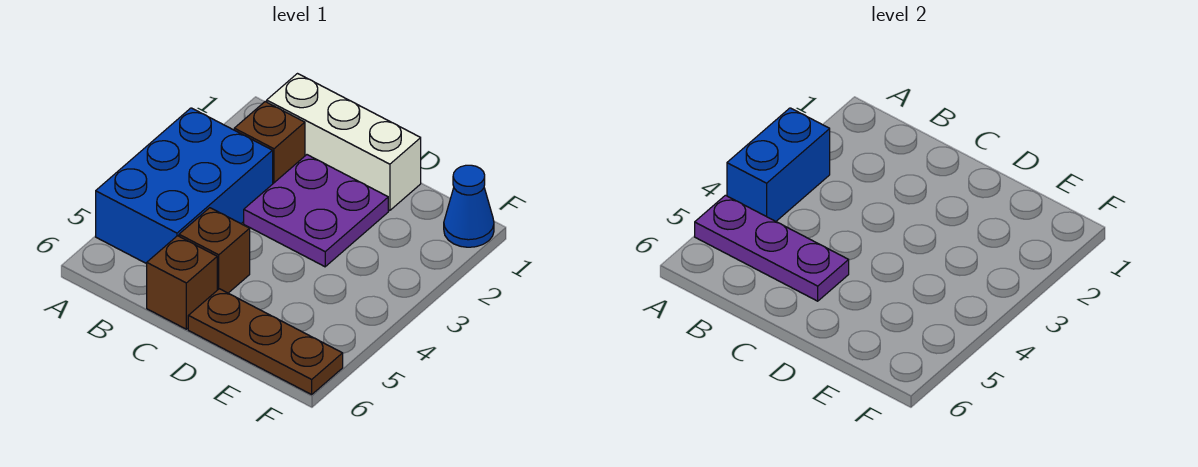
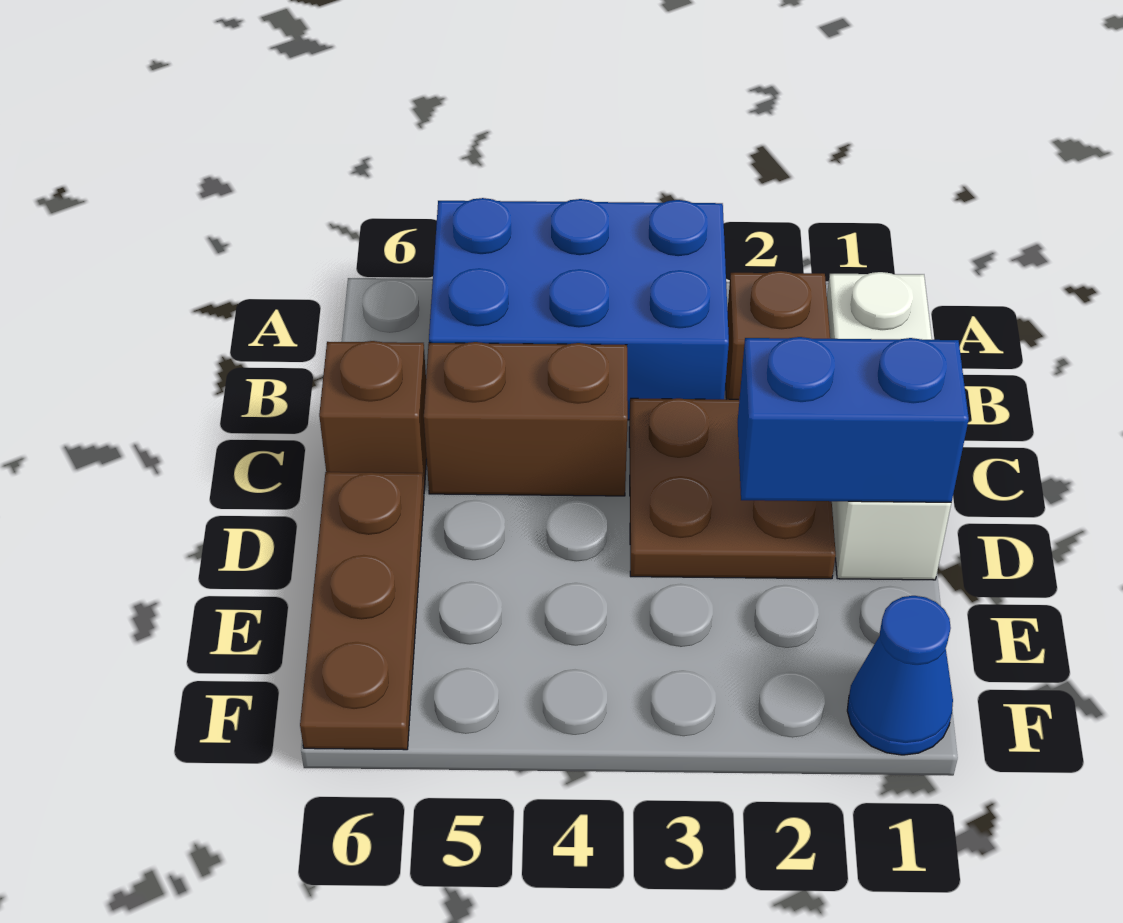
blue brick A3:A4 level 2 -> blue brick D1:D2 level 2
purple plate A5:C5 level 2 -> none
purple plate C2:D3 level 1 -> brown plate C2:D3 level 1
brown brick C5 level 1 -> brown brick C4:C5 level 1

